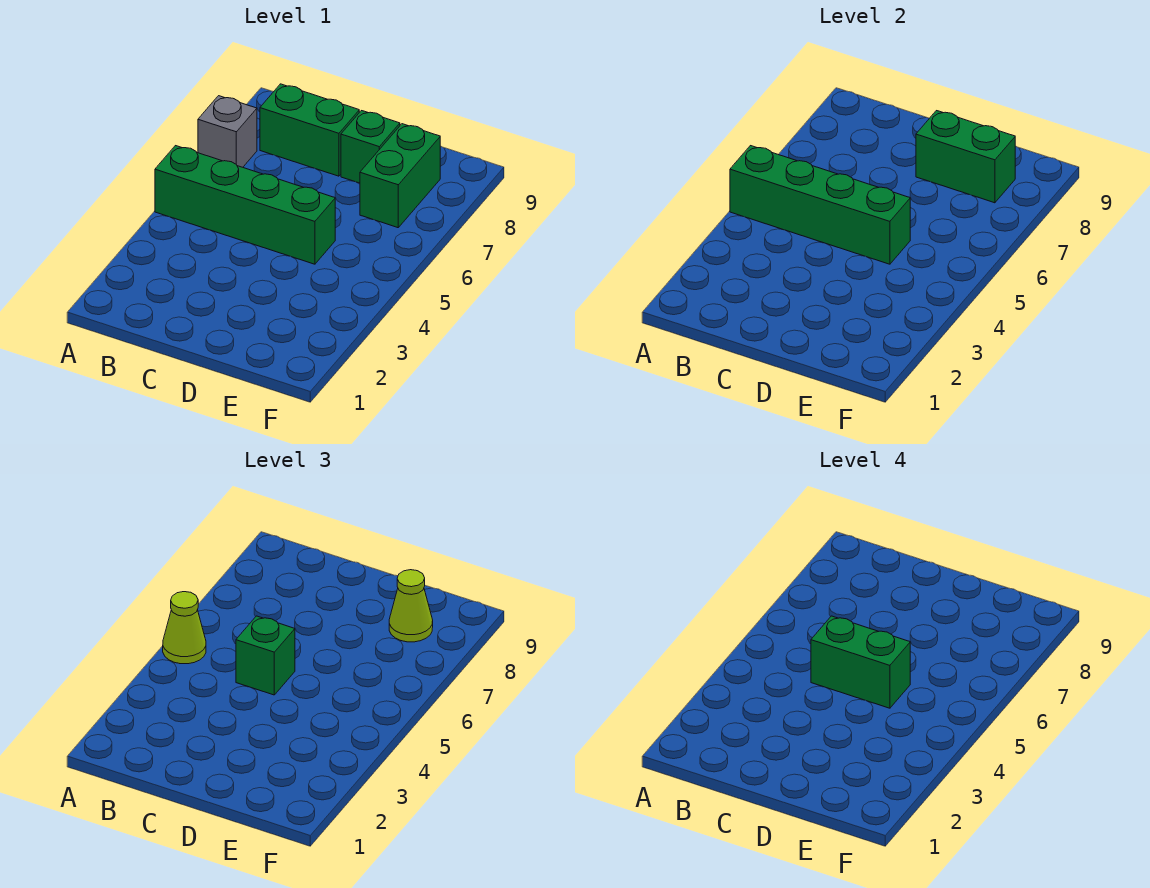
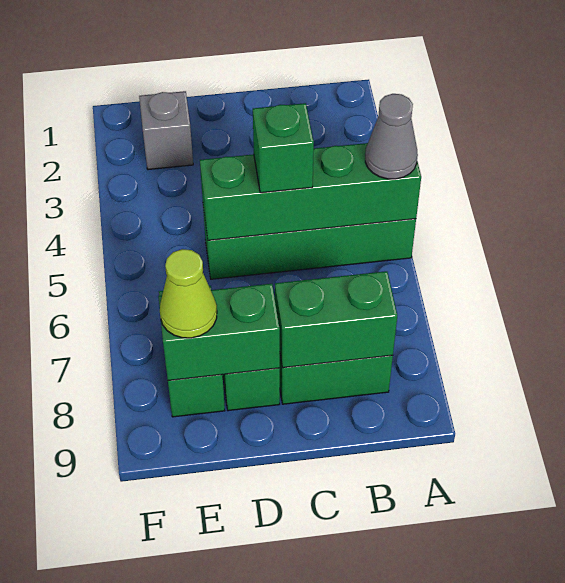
lime cone A5 level 3 -> grey cone A5 level 3
grey brick A7 level 1 -> grey brick E2 level 1
green brick C5:D5 level 4 -> green brick B8:C8 level 2

